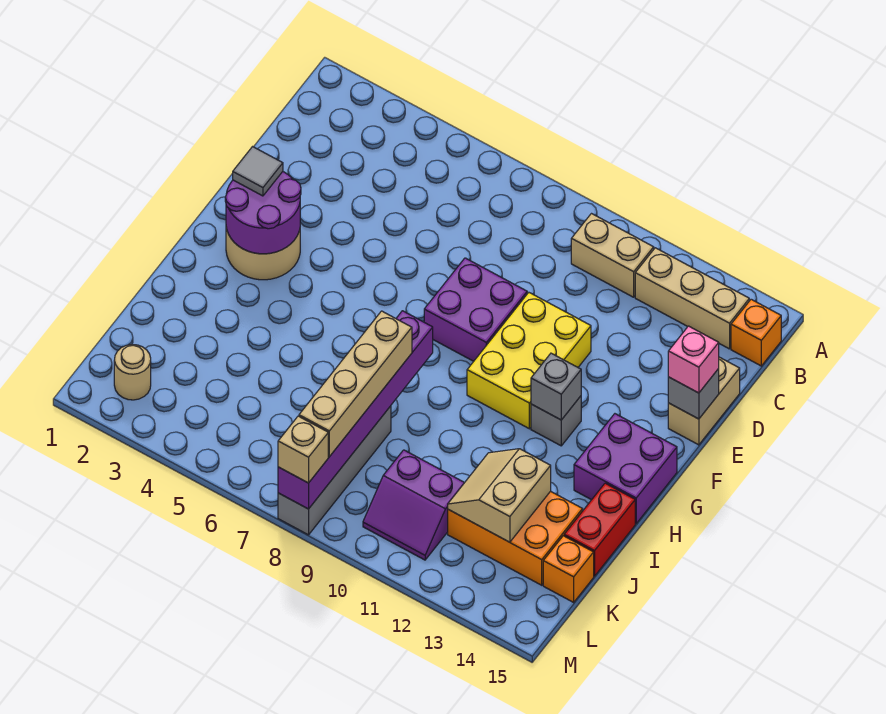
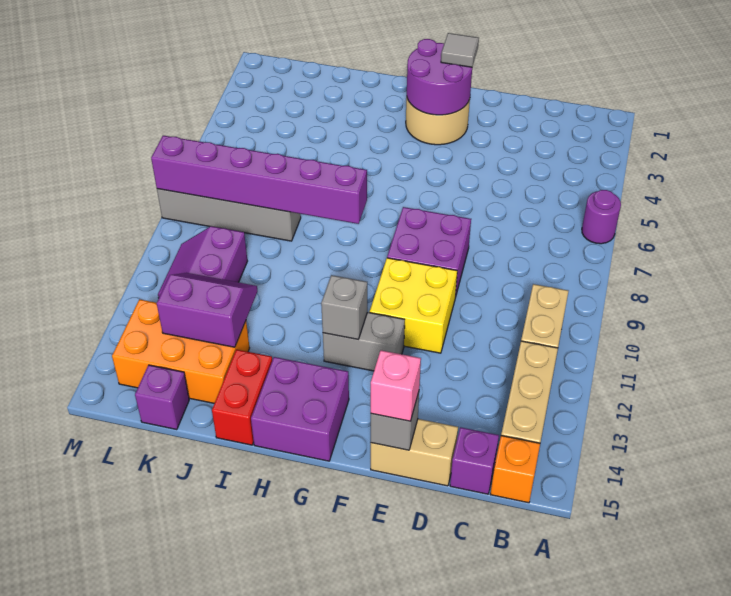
none -> purple round brick A6 level 1
none -> purple brick C15 level 1
yellow brick E10:G11 level 1 -> yellow brick E10:F11 level 1
grey brick G12 level 1 -> grey brick F12:G12 level 1
tan brick I8:L8 level 3 -> none
red brick I15:J15 level 1 -> red brick I14:I15 level 1
orange brick J12:K14 level 1 -> orange brick J13:L14 level 1
tan slope J12:K13 level 2 top 13 -> purple slope J12:K13 level 2 top 13
orange brick K15 level 1 -> purple brick K15 level 1
tan round brick L2 level 1 -> none
tan brick M8 level 3 -> none

